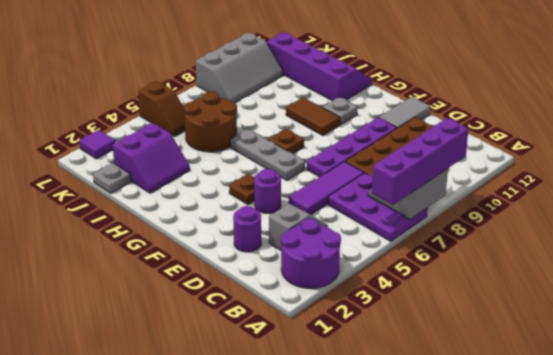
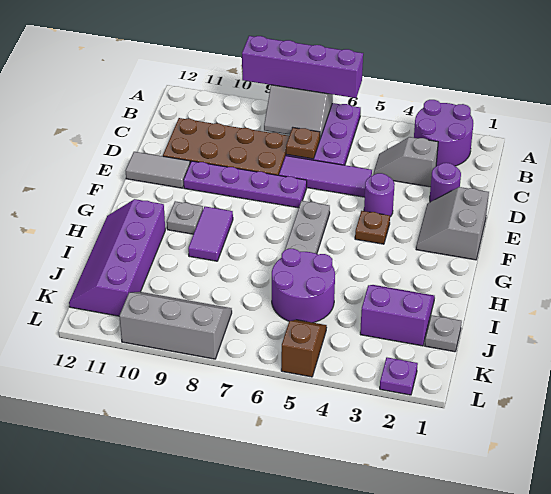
none -> grey slope E1:F2 level 1 top 1
brown plate G7 level 1 -> brown plate C7 level 2
brown tile G9:H9 level 1 -> purple tile G9:H9 level 1
brown round brick I5:J6 level 1 -> purple round brick I5:J6 level 1
purple tile L2 level 1 -> purple plate L2 level 1

